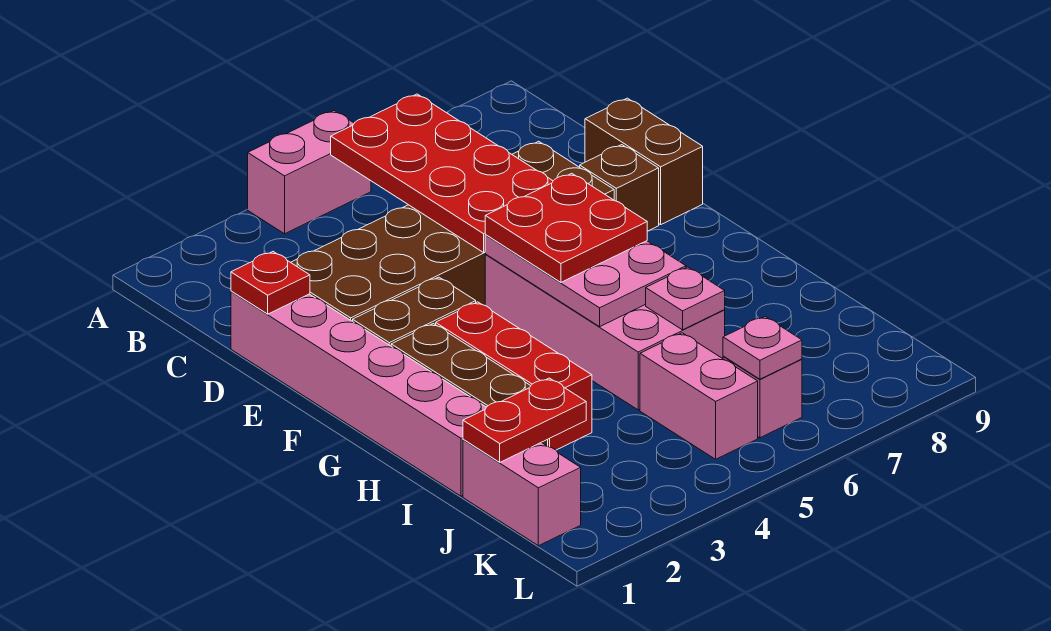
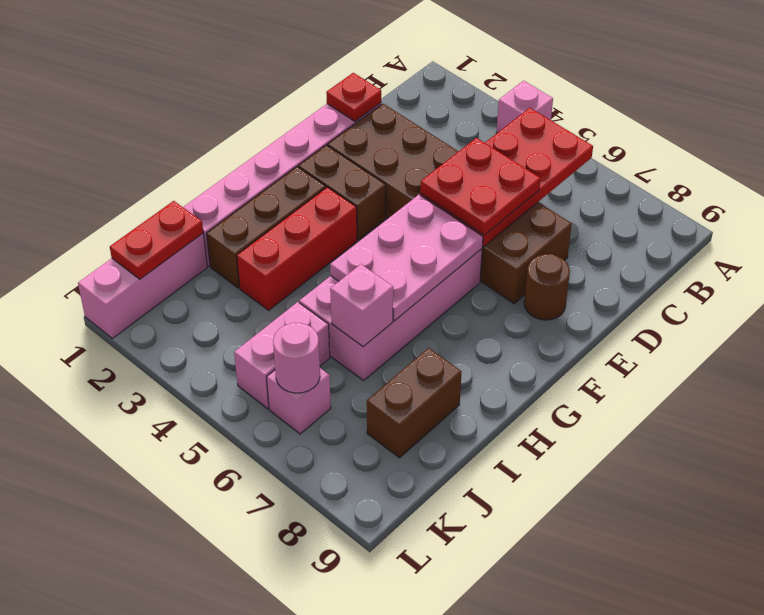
pink brick A4:A5 level 1 -> pink brick A4 level 1
brown brick D9:E9 level 1 -> brown brick I8:J8 level 1
brown brick E8 level 1 -> brown round brick E8 level 1
red plate F5:G6 level 3 -> red plate D5:E6 level 3
pink plate I6 level 2 -> pink brick I6 level 2
pink brick J1:K1 level 1 -> pink brick J1:L1 level 1
red plate J1:J2 level 2 -> red plate J1:K1 level 2
pink plate K6 level 2 -> pink round brick K6 level 2

